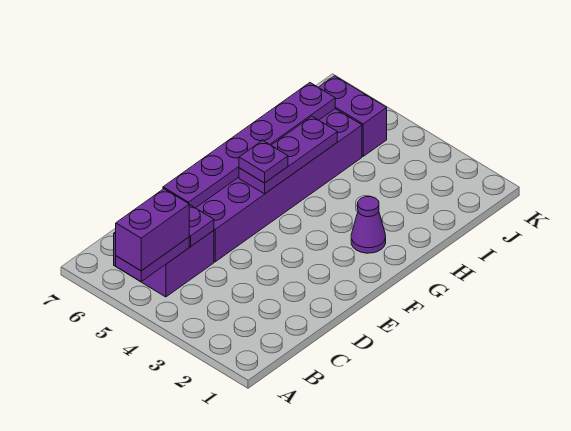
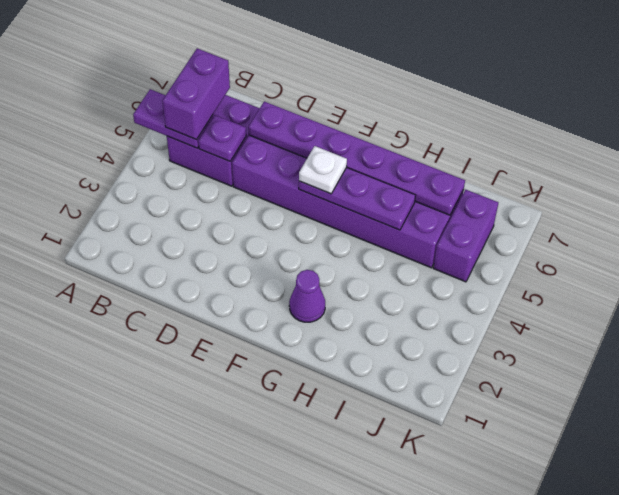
purple brick A5:B5 level 3 -> purple brick B5:B6 level 3
purple plate F5 level 3 -> white plate F5 level 3

